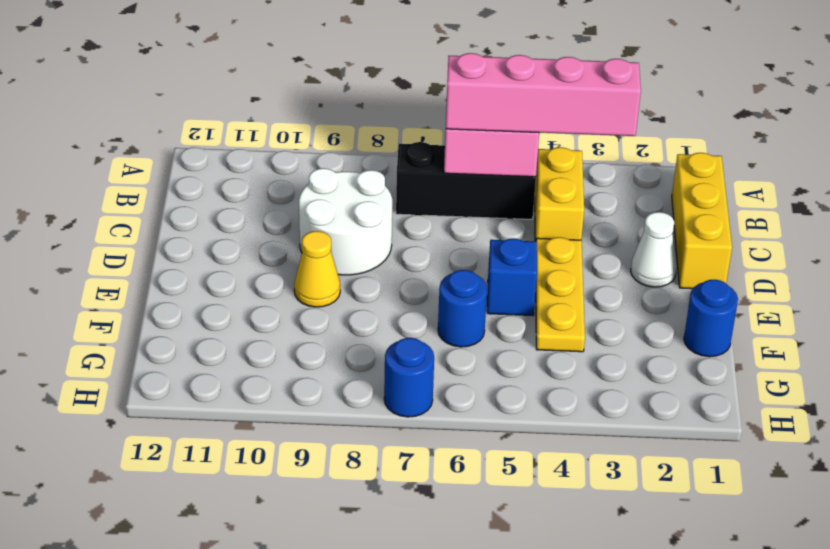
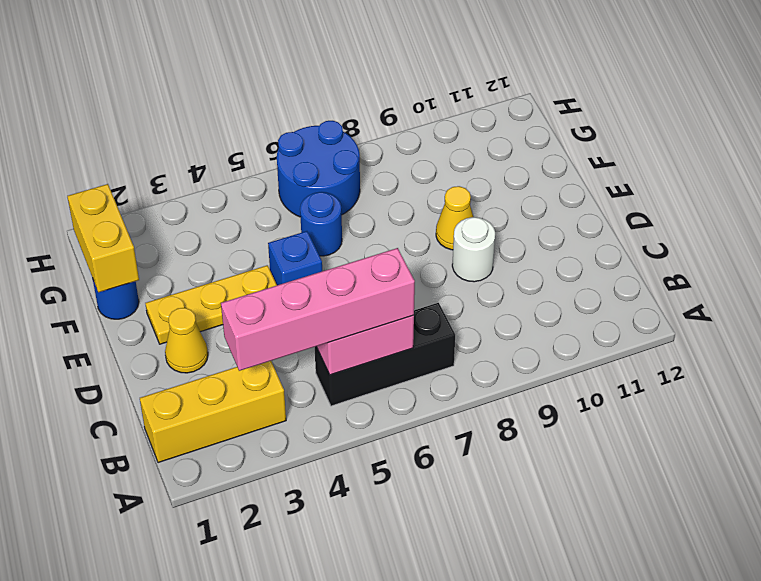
yellow brick B1:D1 level 1 -> yellow brick B1:B3 level 1
yellow brick B4:C4 level 1 -> yellow brick F1:G1 level 2
white round brick C8:D9 level 1 -> white round brick D9 level 1
white cone D2 level 1 -> yellow cone D2 level 1
yellow plate D4:F4 level 1 -> yellow plate E2:E4 level 1
blue round brick H7 level 1 -> blue round brick G6:H7 level 1

